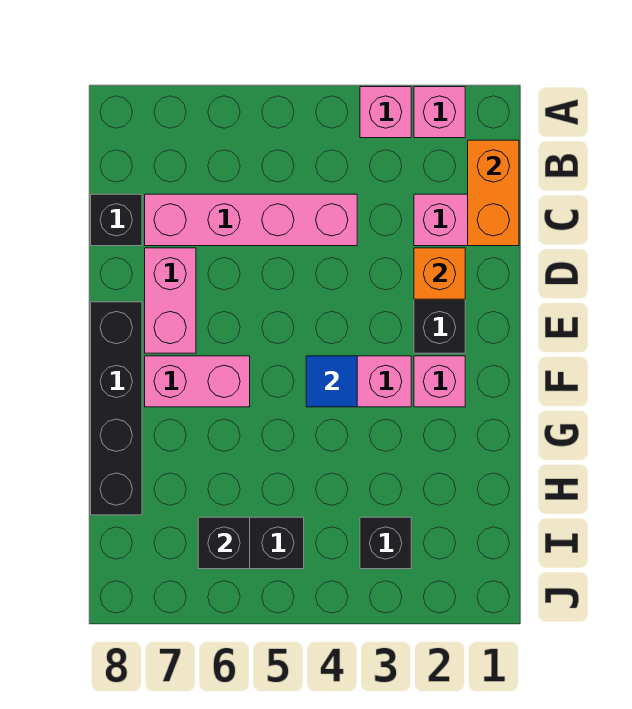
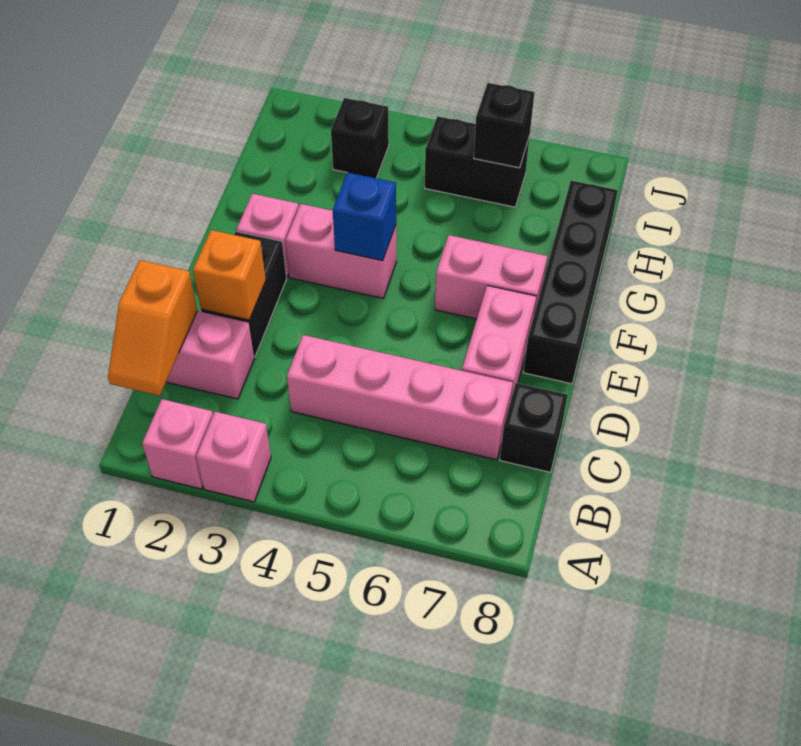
orange brick B1:C1 level 2 -> orange slope B1:C1 level 2 top C
blue tile F4 level 2 -> blue brick F4 level 2

